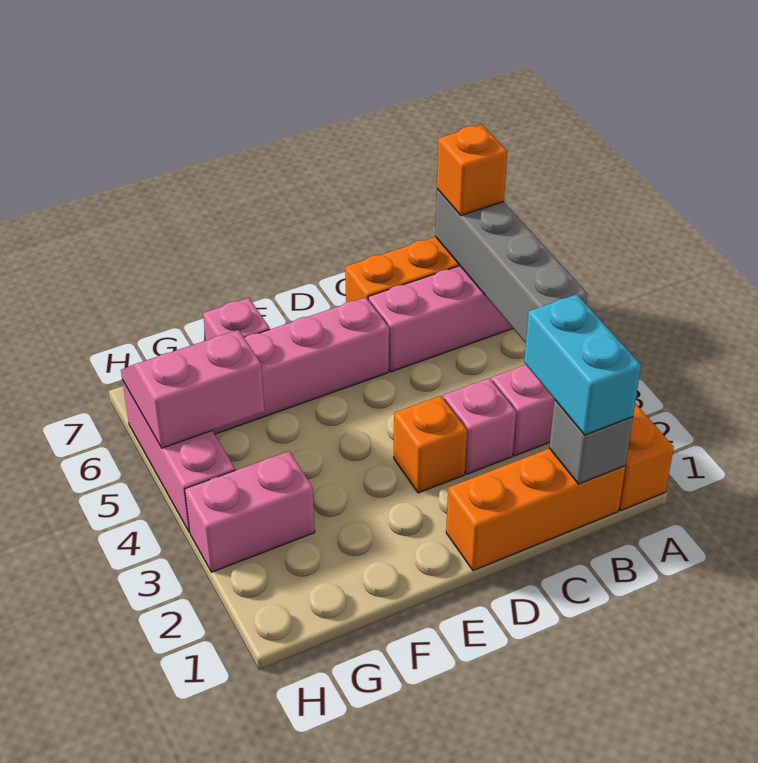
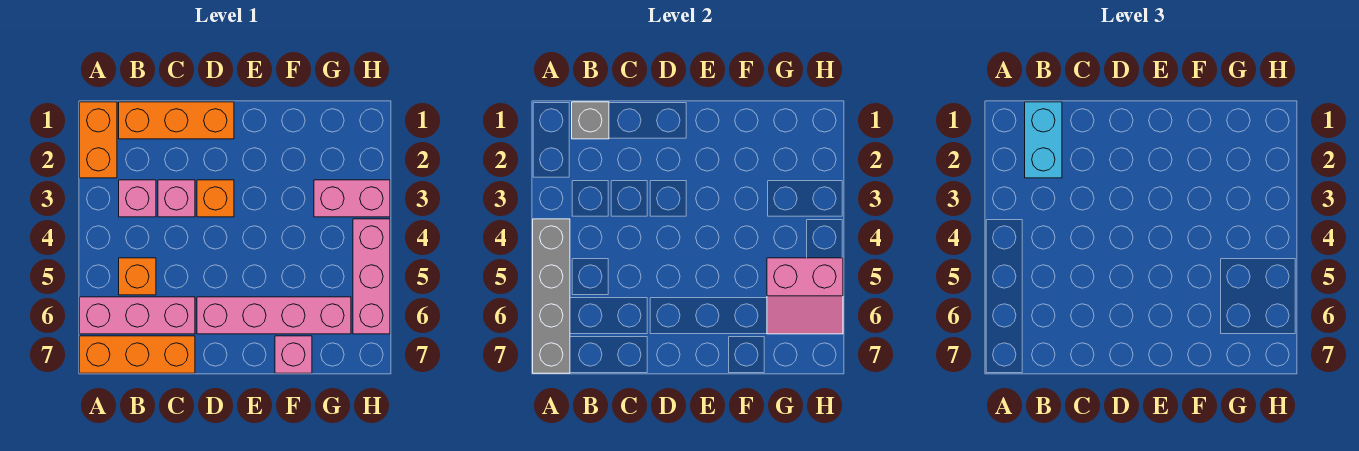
orange brick A7 level 3 -> orange brick B5 level 1

